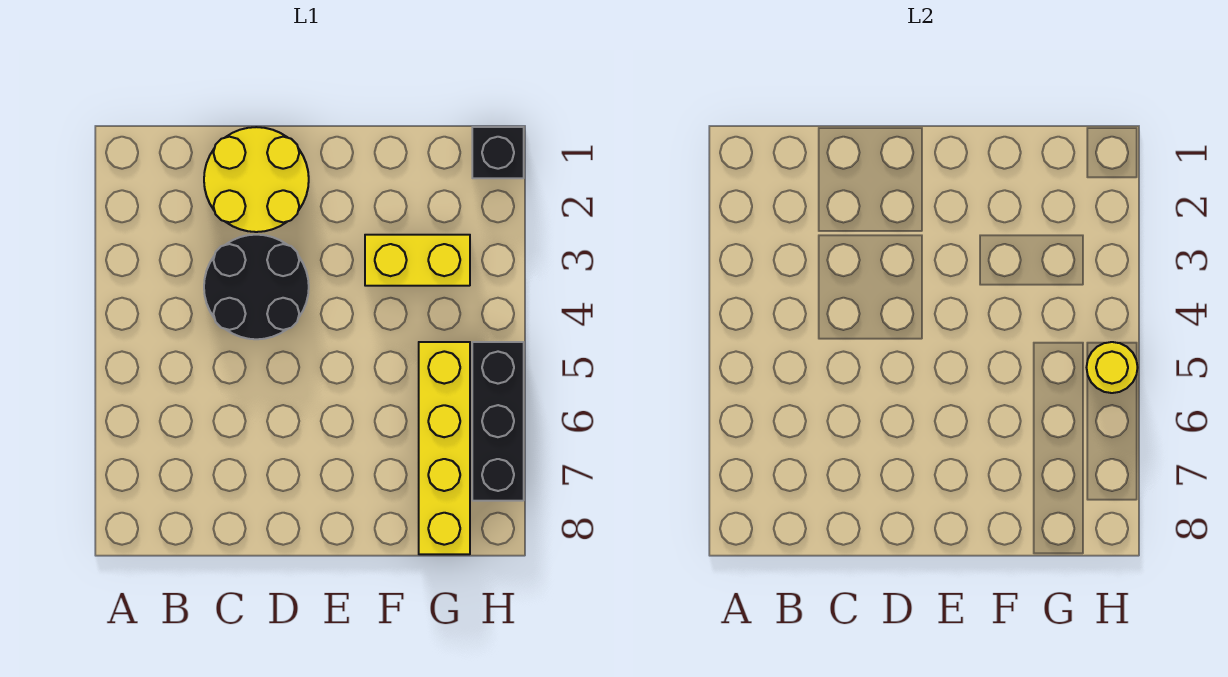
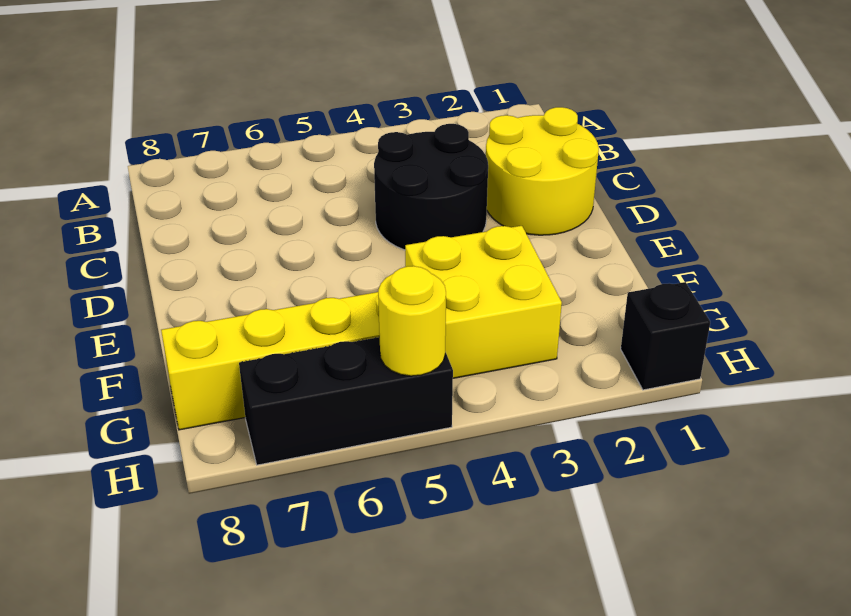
yellow brick F3:G3 level 1 -> yellow brick F3:G4 level 1

